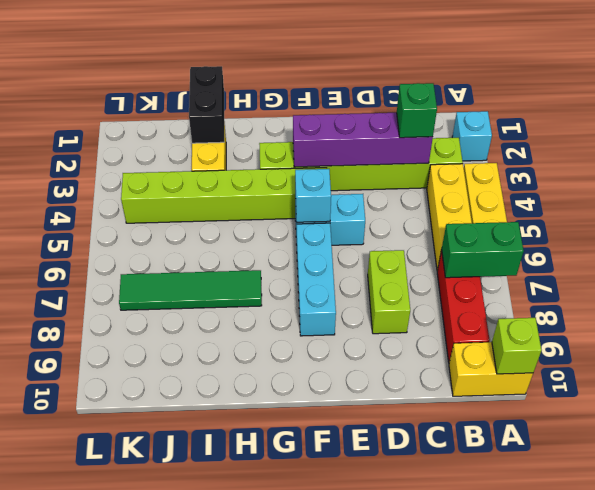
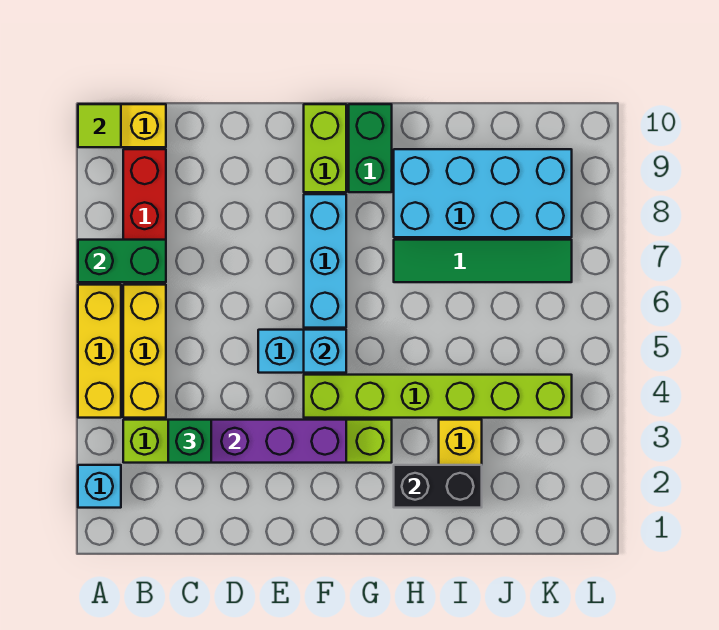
lime brick A10 level 2 -> lime tile A10 level 2
lime brick D7:D8 level 1 -> lime brick F9:F10 level 1
none -> green brick G9:G10 level 1
none -> cyan brick H8:K9 level 1
black brick I1:I2 level 2 -> black brick H2:I2 level 2

